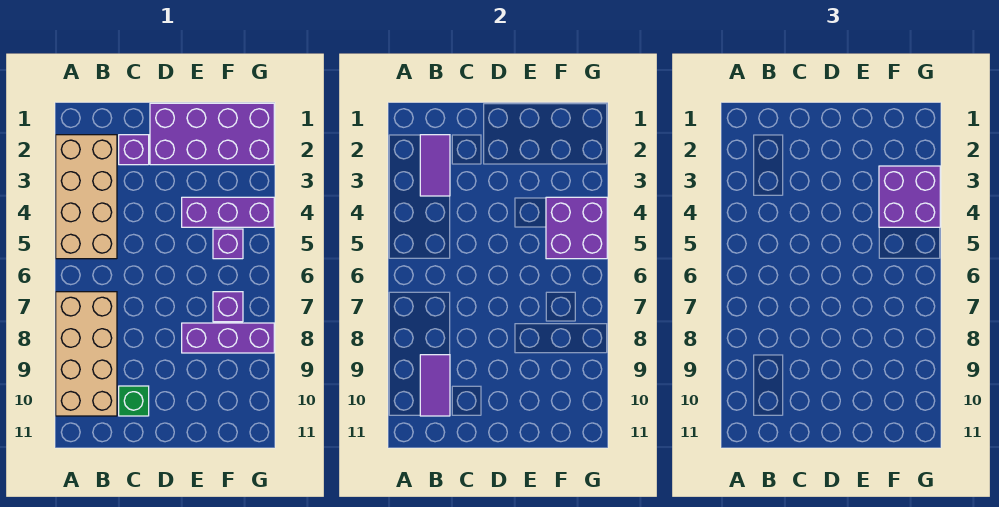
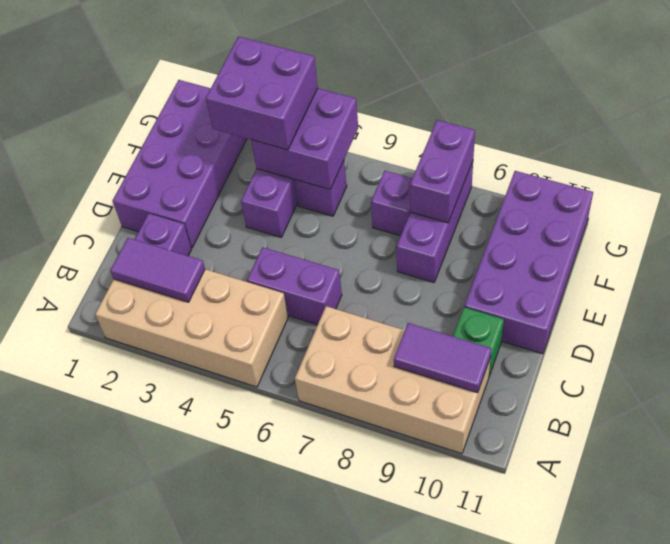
none -> purple brick C5:C6 level 1
none -> purple brick D10:G11 level 1
none -> purple brick F8:G8 level 2

